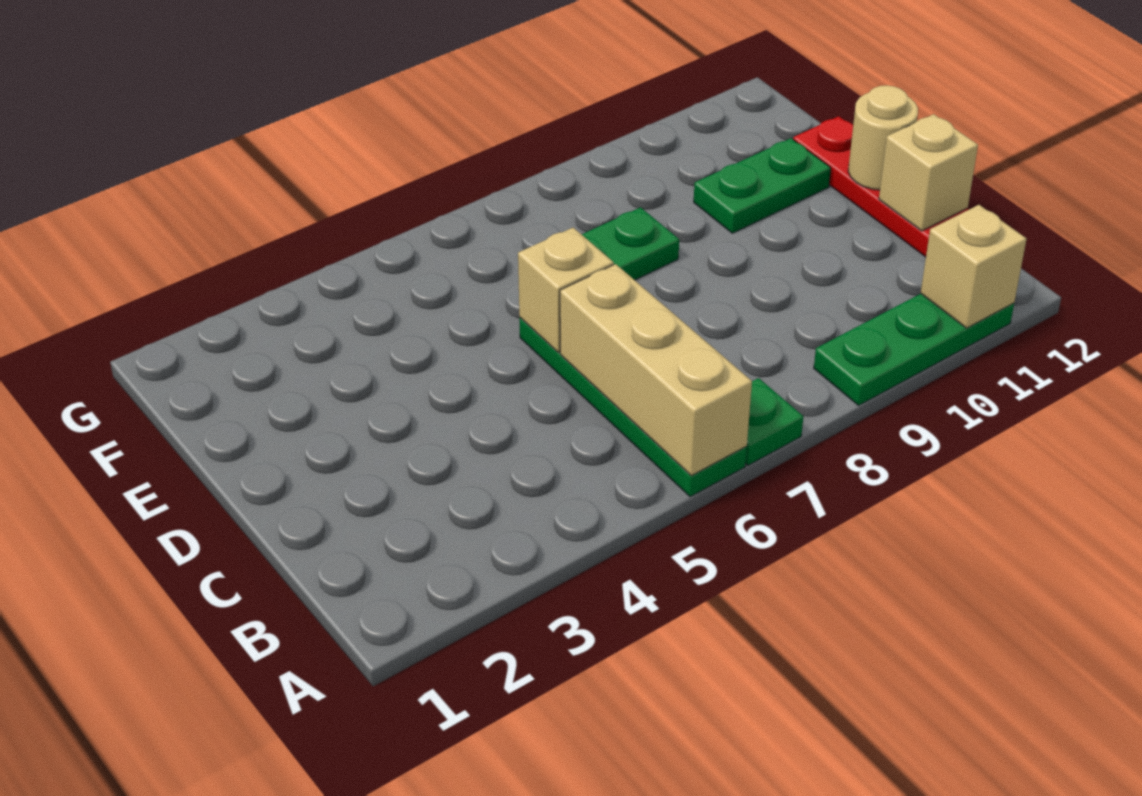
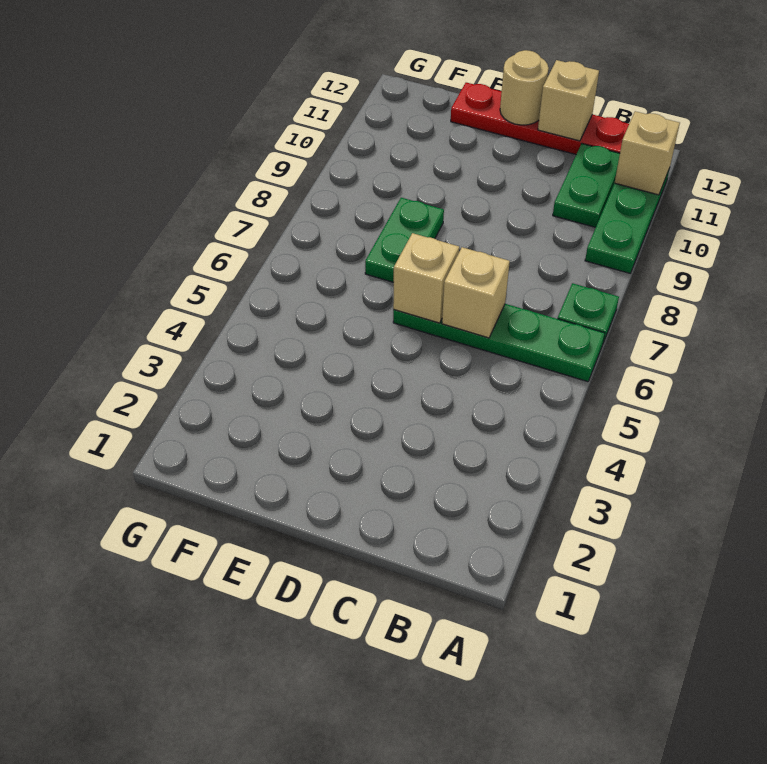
tan brick A6:C6 level 2 -> tan brick C6 level 2
green plate E10:E11 level 1 -> green plate B10:B11 level 1

